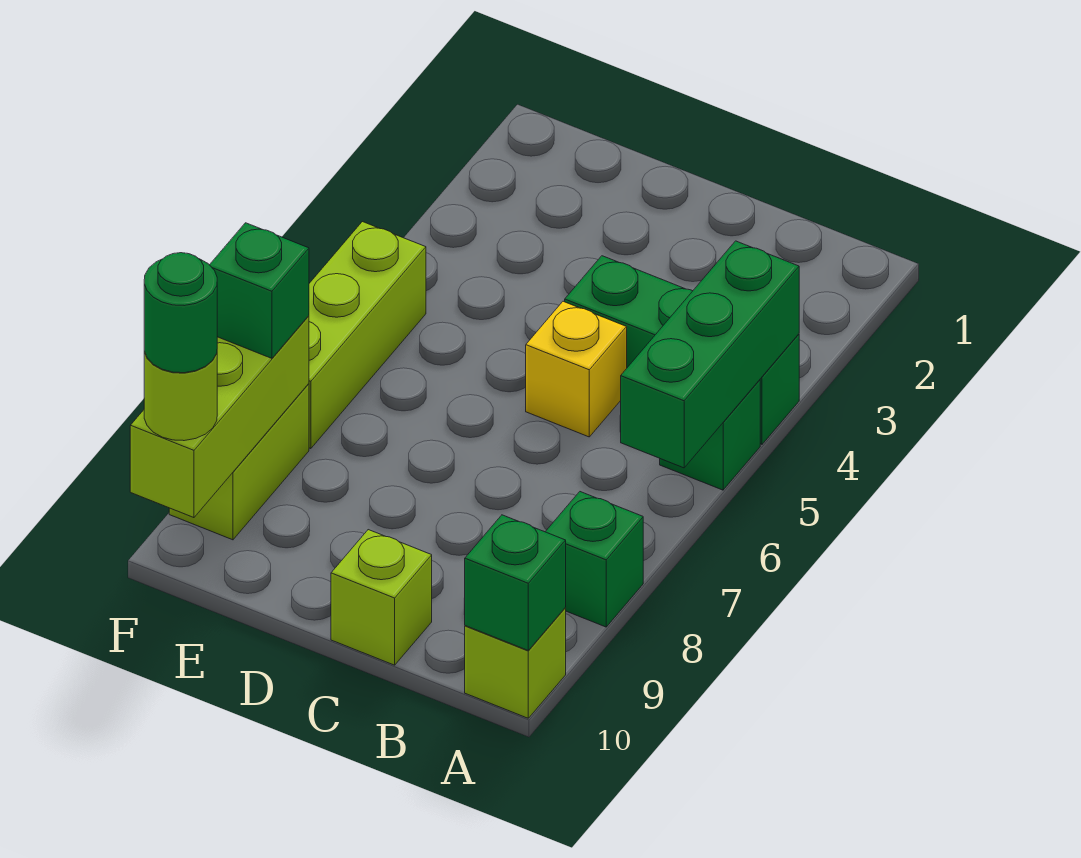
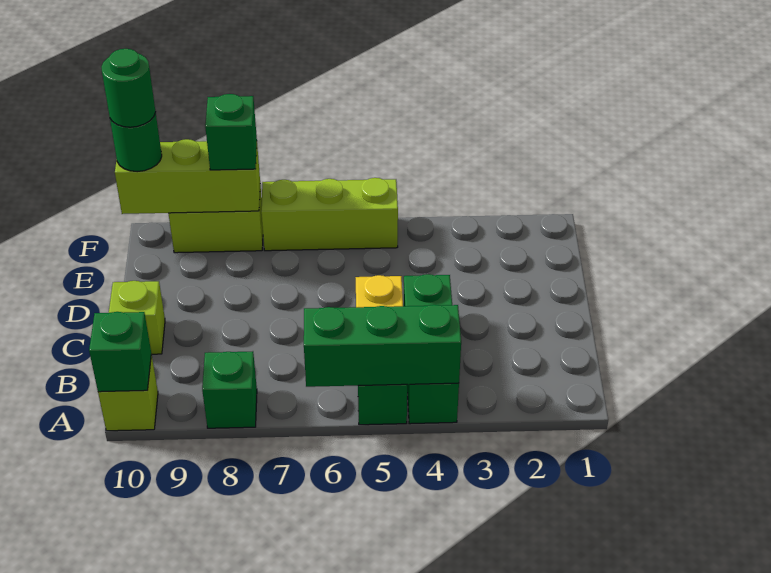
lime round brick F10 level 3 -> green round brick F10 level 3

